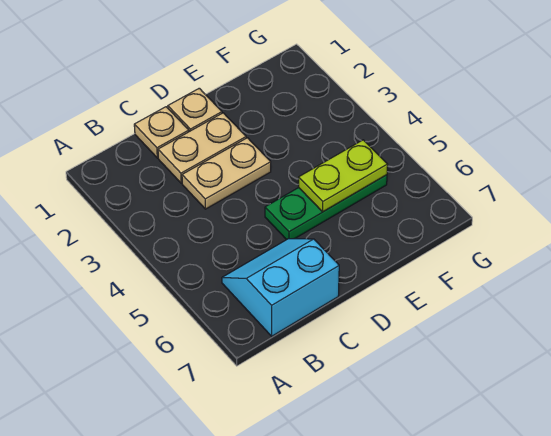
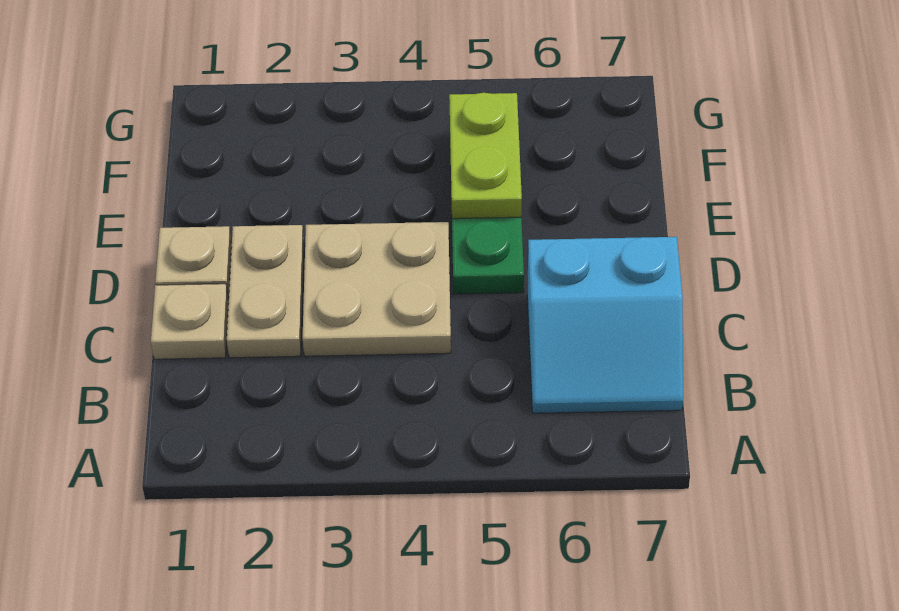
cyan slope B6:C7 level 1 top 7 -> cyan slope B6:C7 level 1 top C
tan plate C3:D3 level 1 -> tan plate C3:D4 level 1

